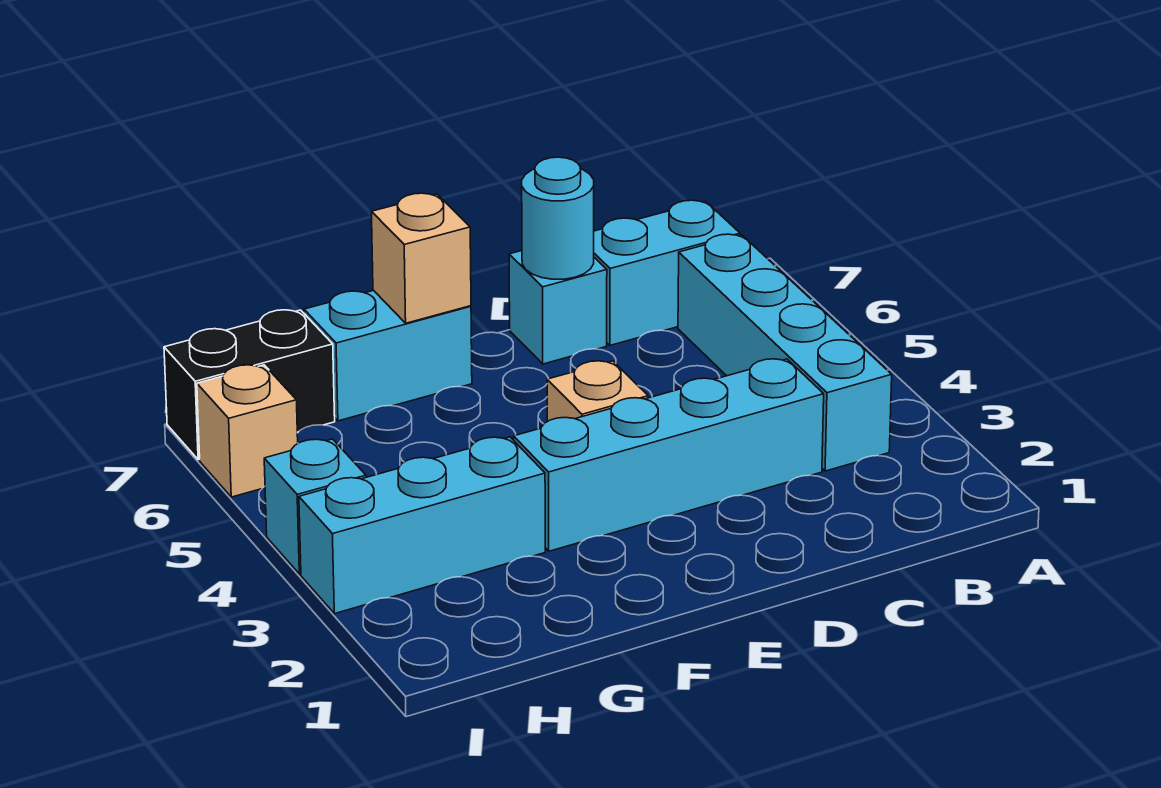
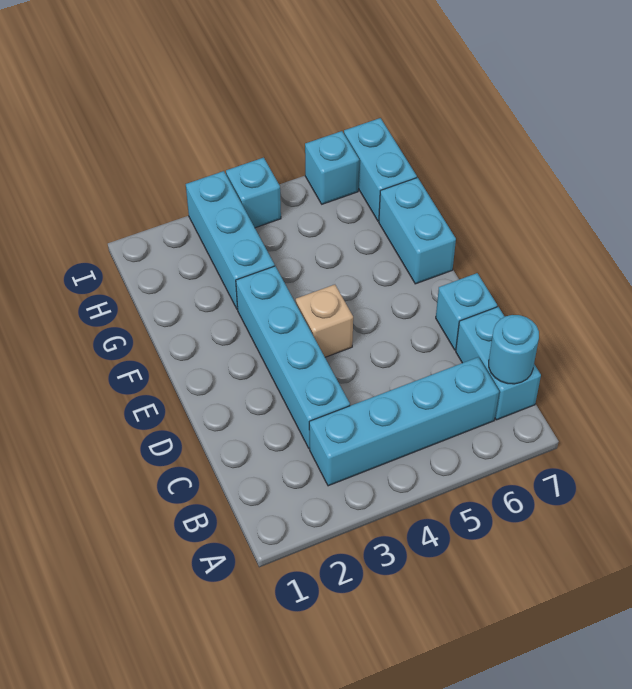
cyan round brick D7 level 2 -> cyan round brick B7 level 2
tan brick F7 level 2 -> none
black brick H7:I7 level 1 -> cyan brick H7:I7 level 1
tan brick I6 level 1 -> cyan brick I6 level 1

